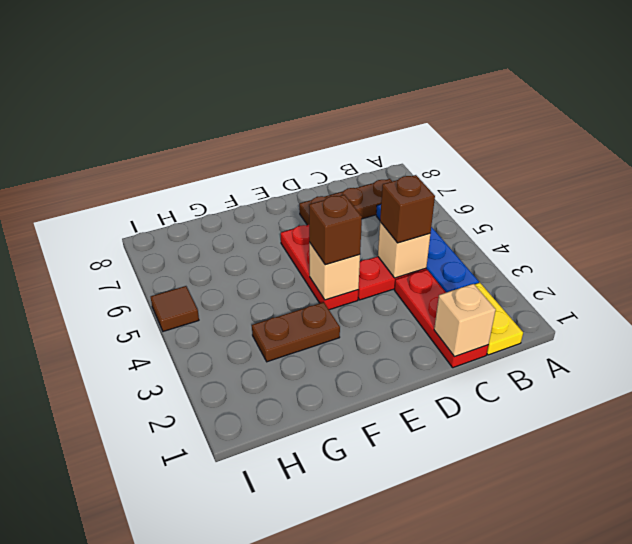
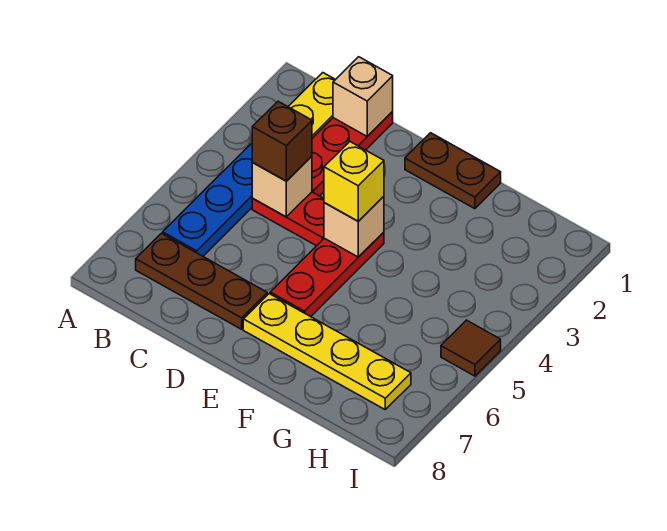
brown brick E4 level 3 -> yellow brick E4 level 3
none -> yellow plate E7:H7 level 1
brown plate F3:G3 level 1 -> brown plate E1:F1 level 1

